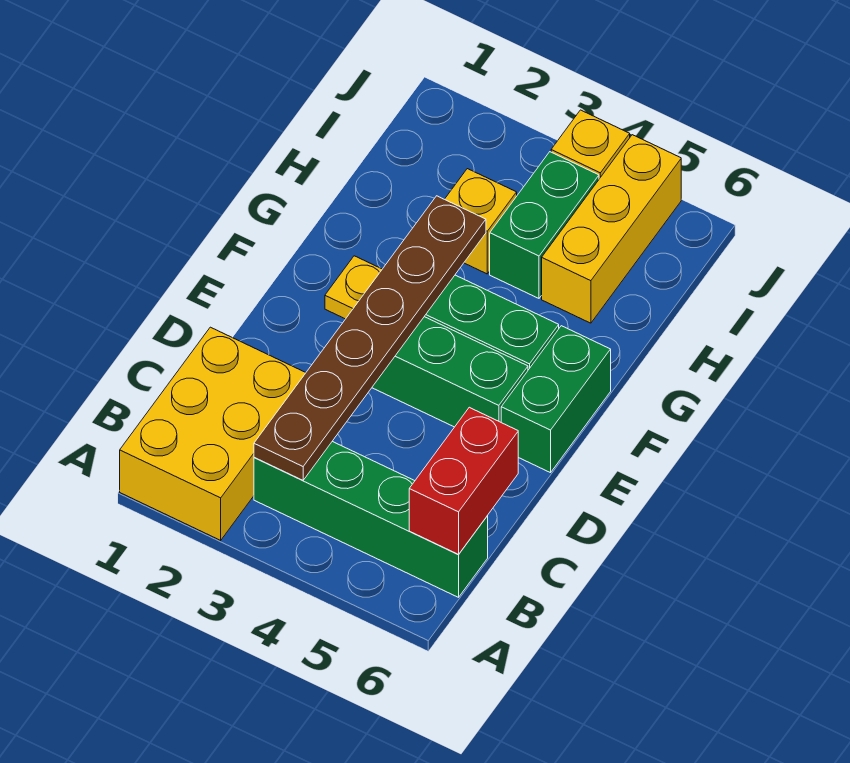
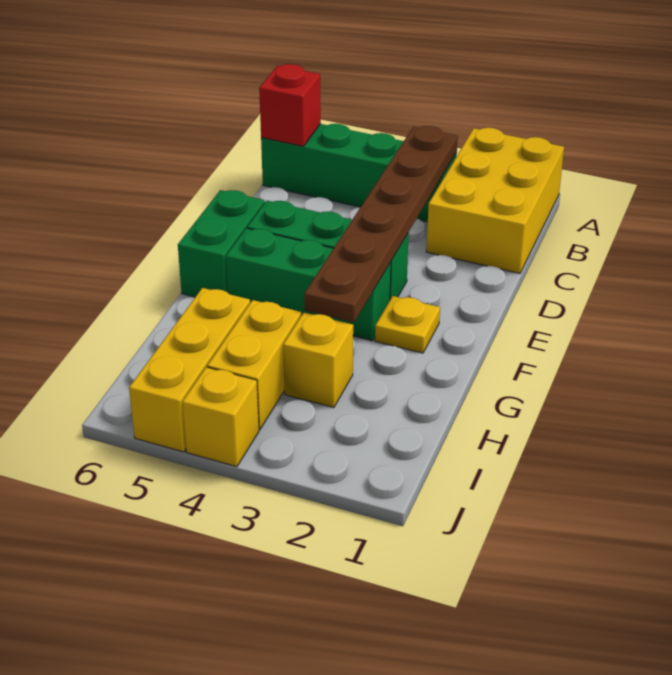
red brick B6:C6 level 2 -> red brick B6 level 2
green brick H4:I4 level 1 -> yellow brick H4:I4 level 1

